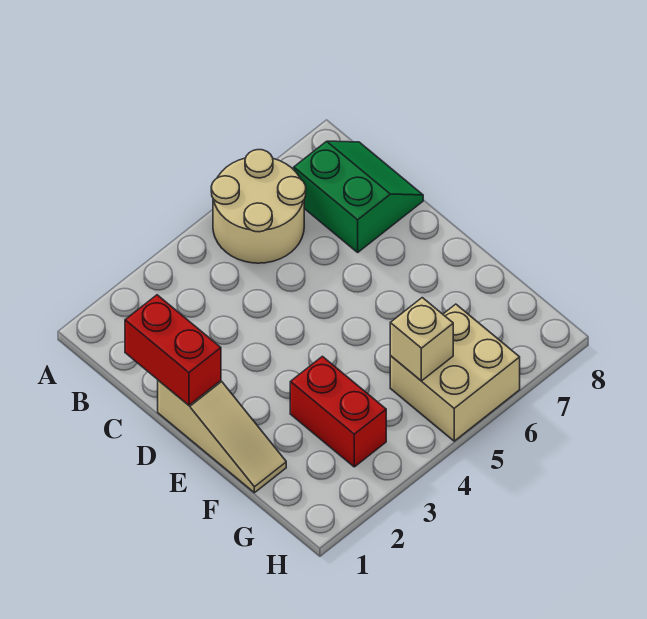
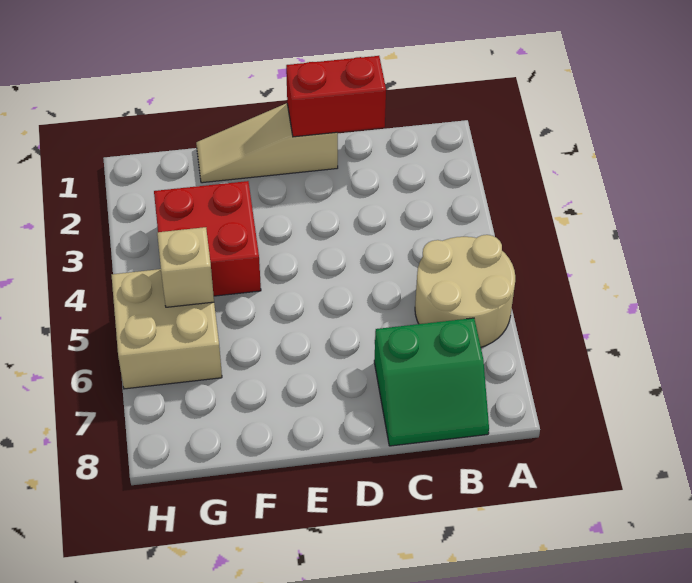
red brick F3:G3 level 1 -> red brick F3:G4 level 1

